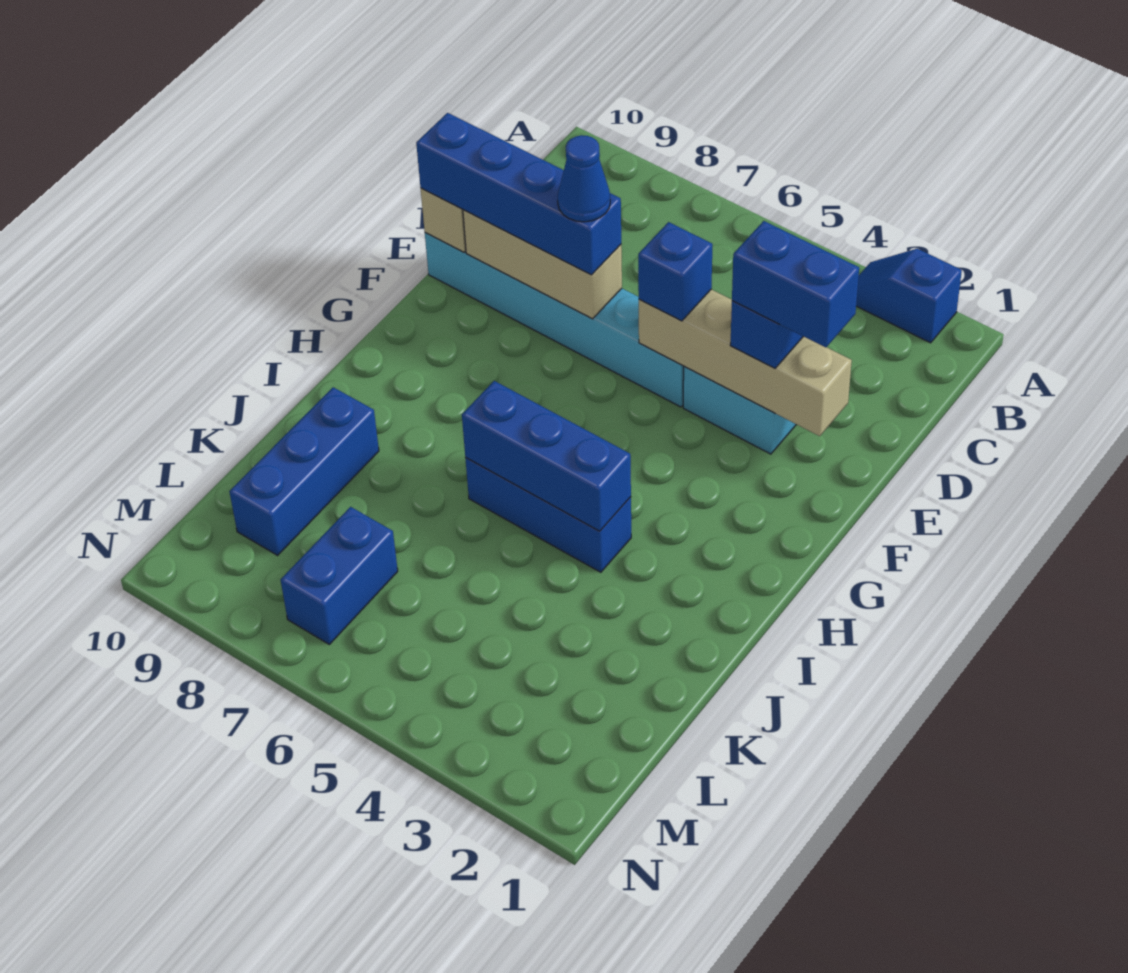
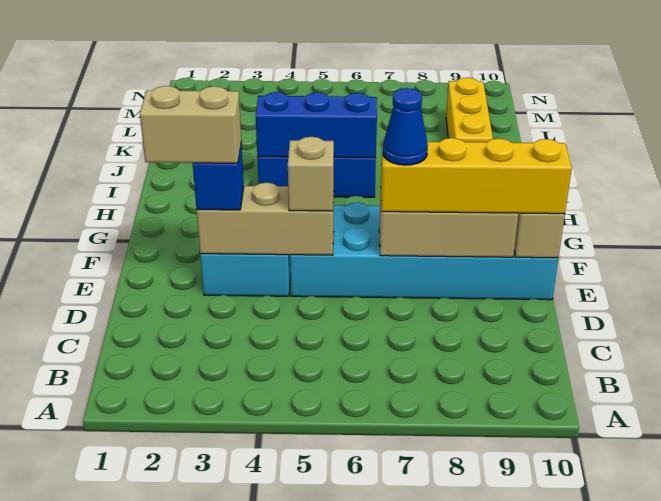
blue slope A2:A3 level 1 top 2 -> none
tan brick E2:E5 level 2 -> tan brick E3:E5 level 2
blue brick E2:E3 level 4 -> tan brick E2:E3 level 4
cyan brick E5:E10 level 1 -> cyan brick E5:F10 level 1
blue brick E5 level 3 -> tan brick E5 level 3
blue brick E7:E10 level 3 -> yellow brick E7:E10 level 3
blue brick J9:L9 level 1 -> yellow brick J9:L9 level 1
blue brick L7:M7 level 1 -> none

